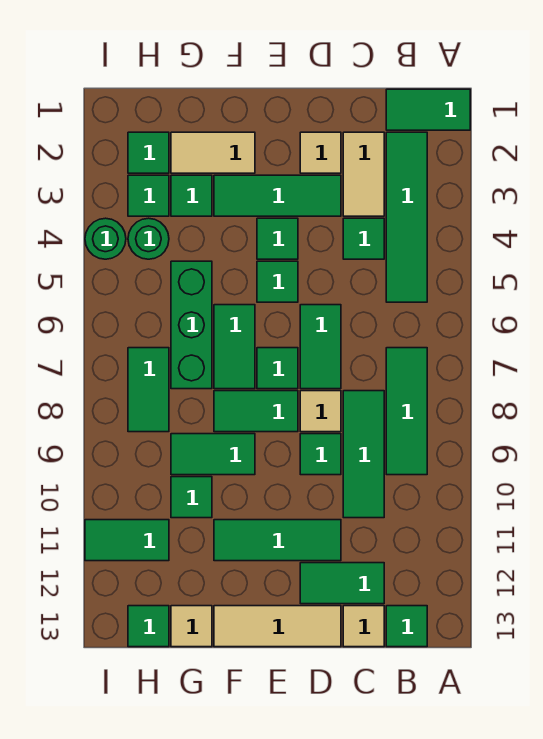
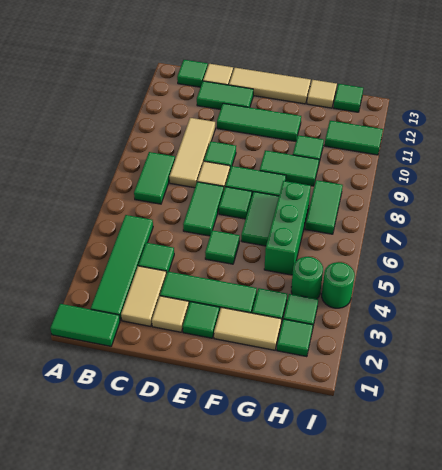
green tile B7:B9 level 1 -> green tile B7:B8 level 1
green tile C8:C10 level 1 -> tan tile C8:C10 level 1
green tile E4 level 1 -> green tile E2 level 1

